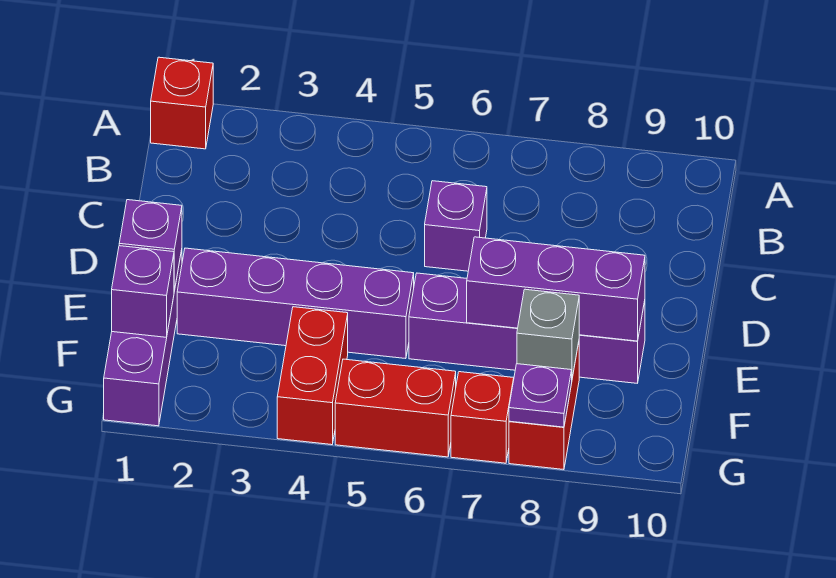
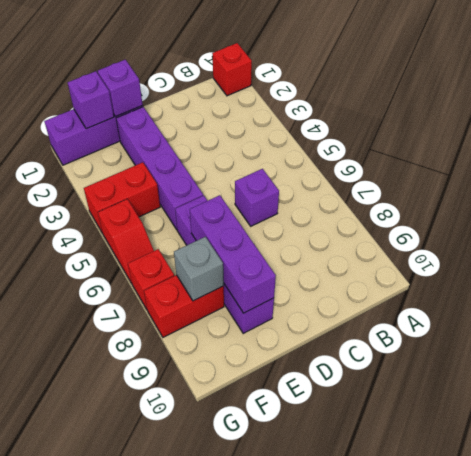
red brick G5:G6 level 1 -> red slope G5:G6 level 1 top 5
purple plate G8 level 2 -> none

